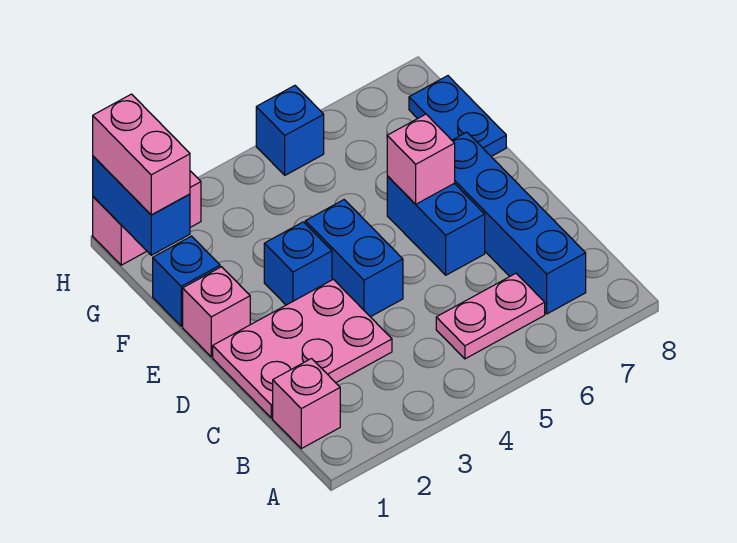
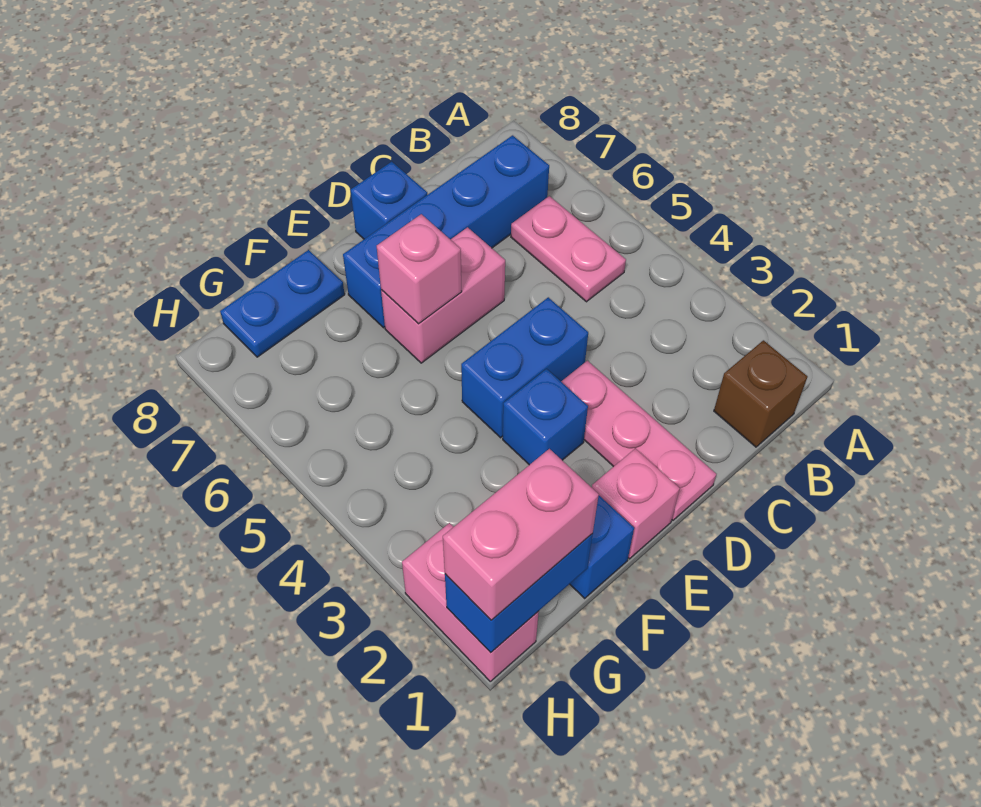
pink brick B1 level 1 -> brown brick B1 level 1
pink plate C1:D3 level 1 -> pink plate D1:D3 level 1
blue brick D6:E6 level 1 -> pink brick D6:E6 level 1
blue brick H5 level 1 -> blue brick D8 level 1

